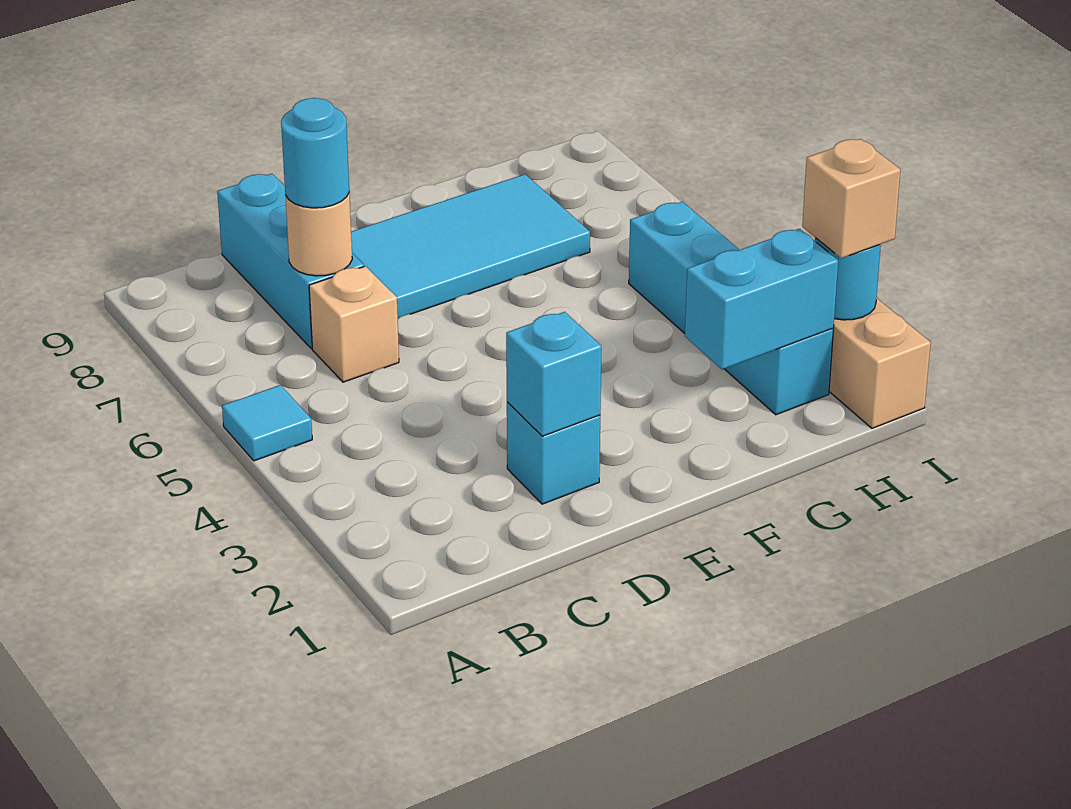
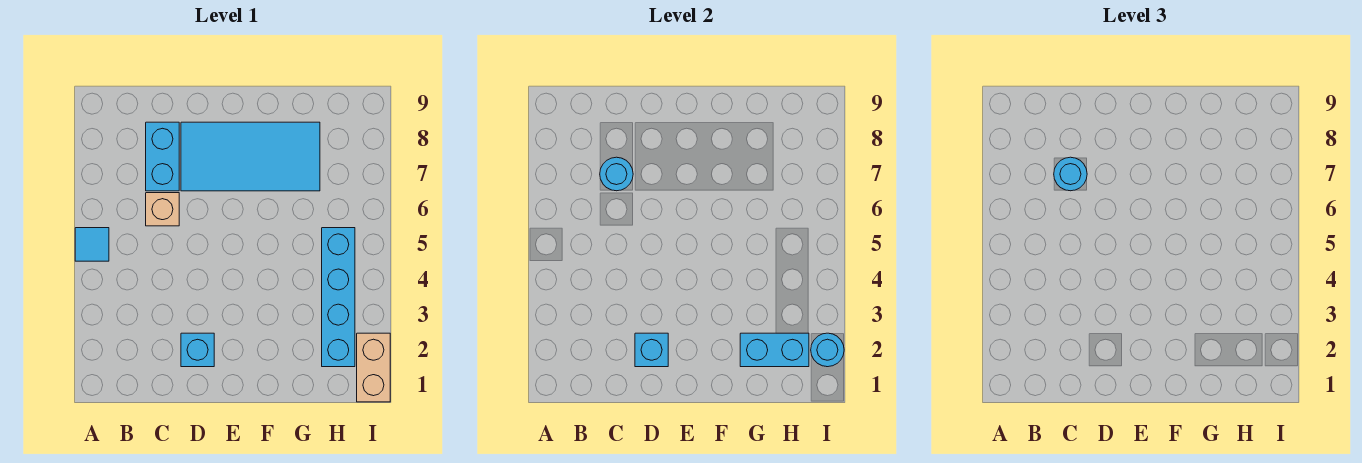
cyan brick C7:C9 level 1 -> cyan brick C7:C8 level 1
tan round brick C7 level 2 -> cyan round brick C7 level 2
tan brick I2 level 3 -> none

